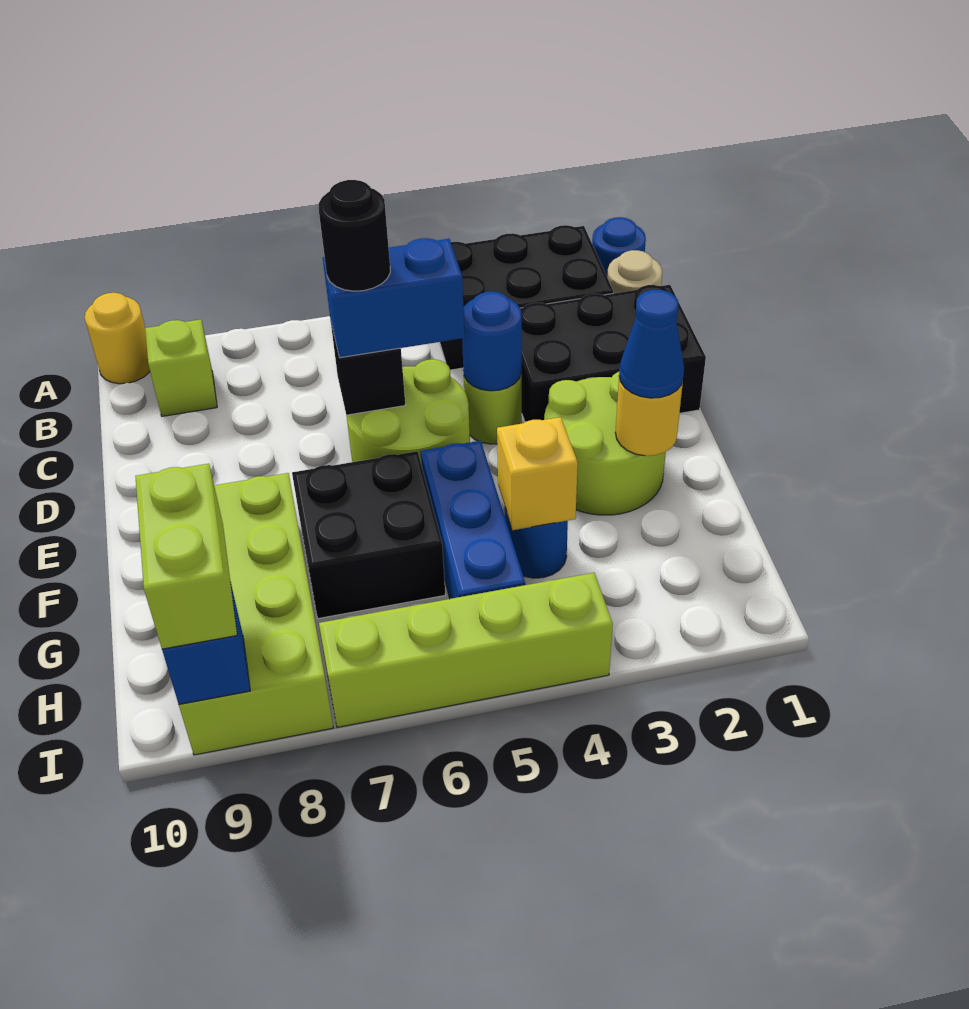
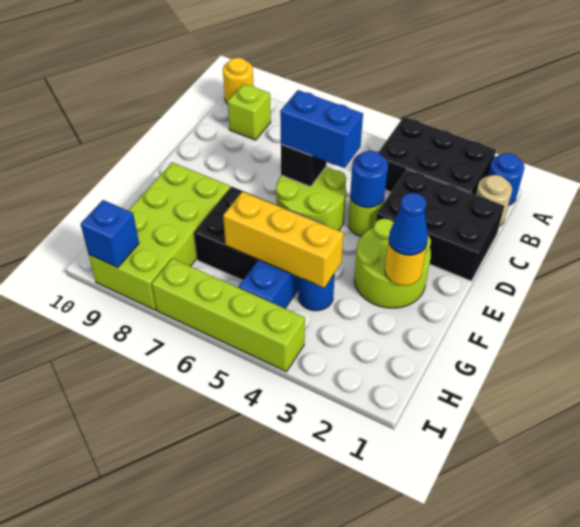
black round brick D6 level 4 -> none
yellow brick G4 level 2 -> yellow brick G4:G6 level 2
lime brick H9:I9 level 3 -> none

